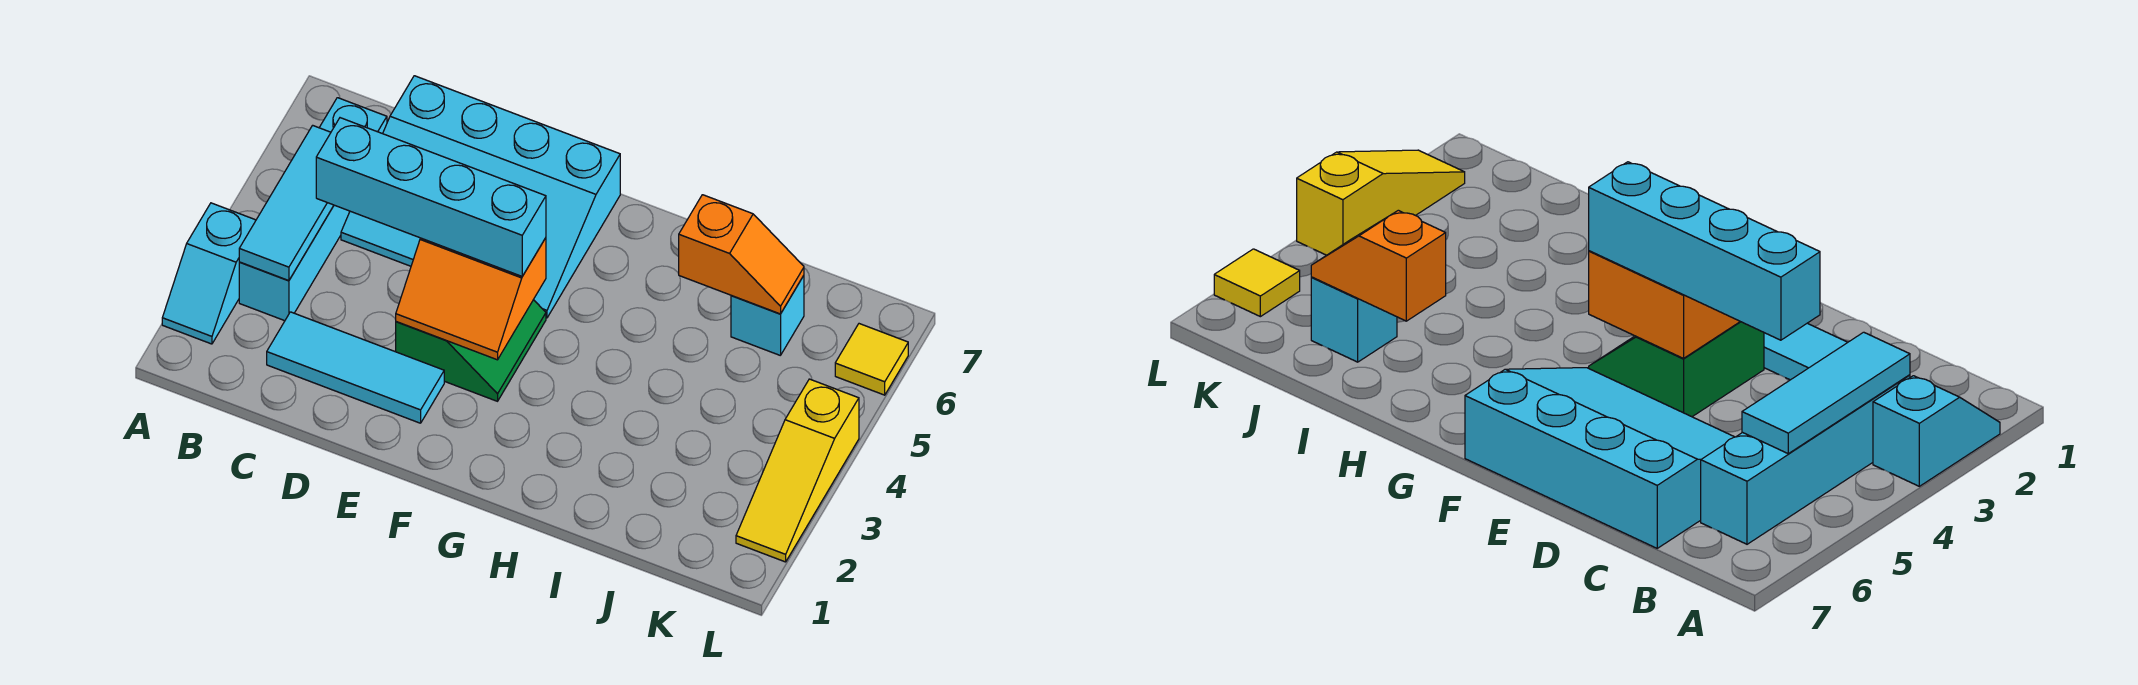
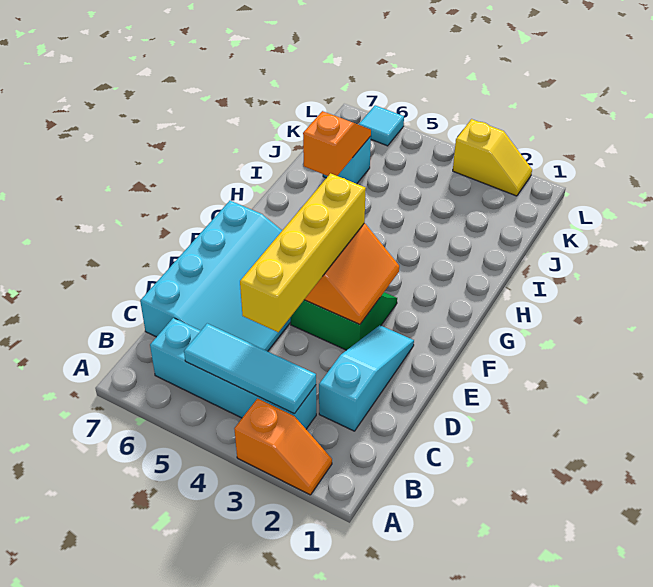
cyan slope A2:A3 level 1 top 3 -> orange slope A2:A3 level 1 top 3
cyan tile C2:E2 level 1 -> cyan slope C2:E2 level 1 top C
cyan brick C4:F4 level 3 -> yellow brick C4:F4 level 3
yellow slope L2:L4 level 1 top 4 -> yellow slope L2:L3 level 1 top 3
yellow tile L6 level 1 -> cyan tile L6 level 1

